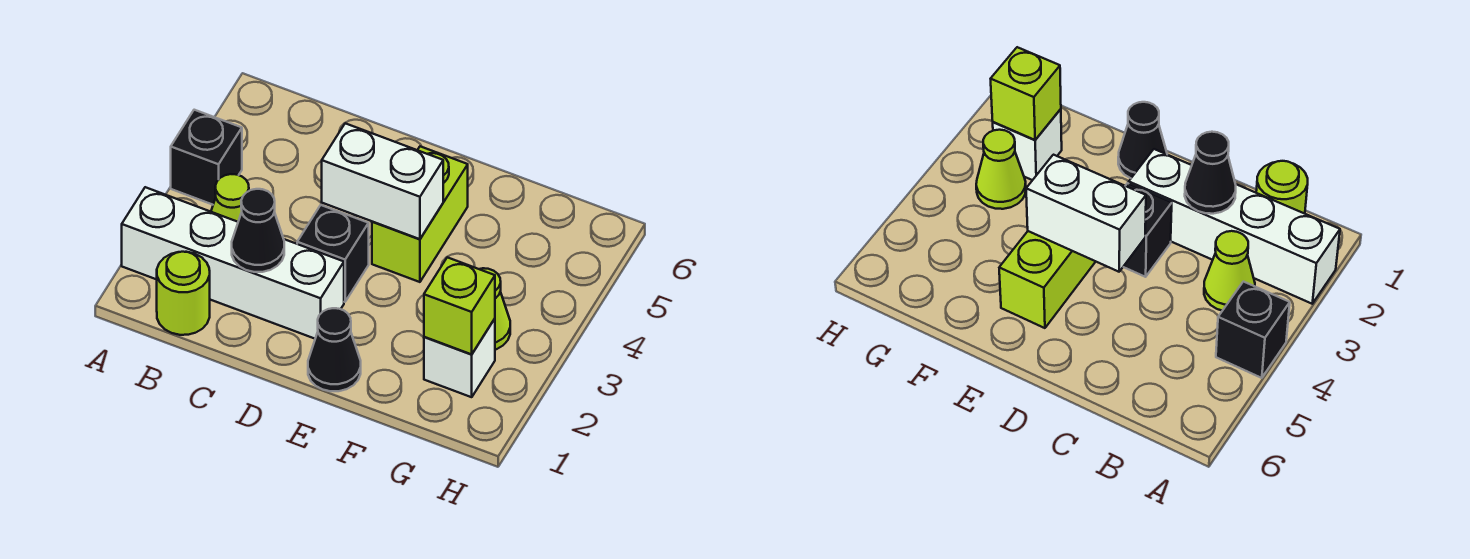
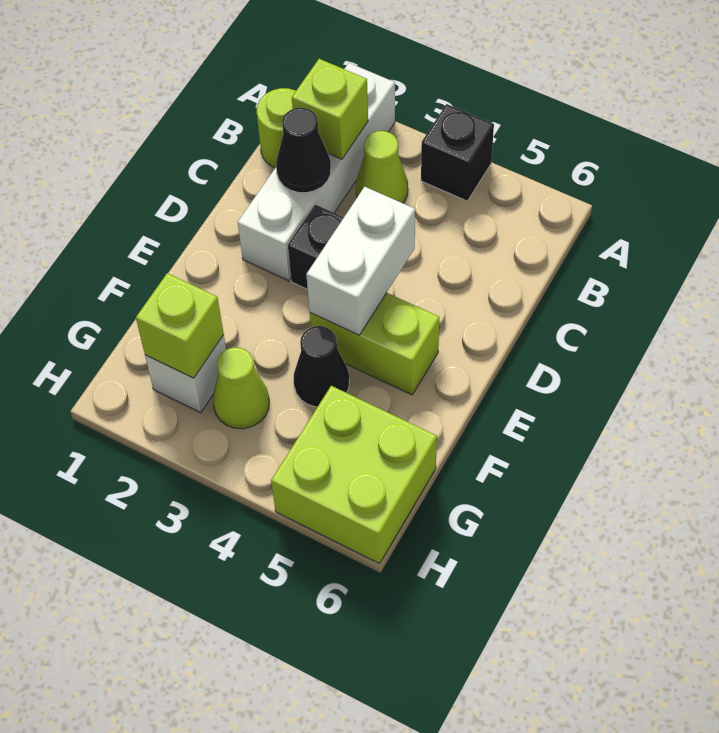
none -> lime brick B2 level 2
black cone E1 level 1 -> black cone F4 level 1
none -> lime brick G5:H6 level 1

